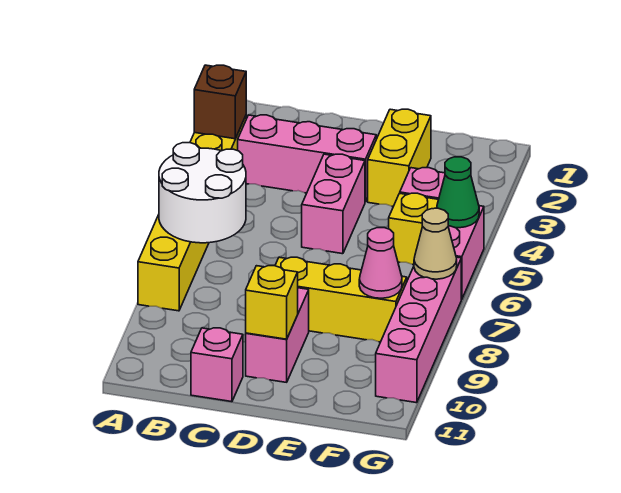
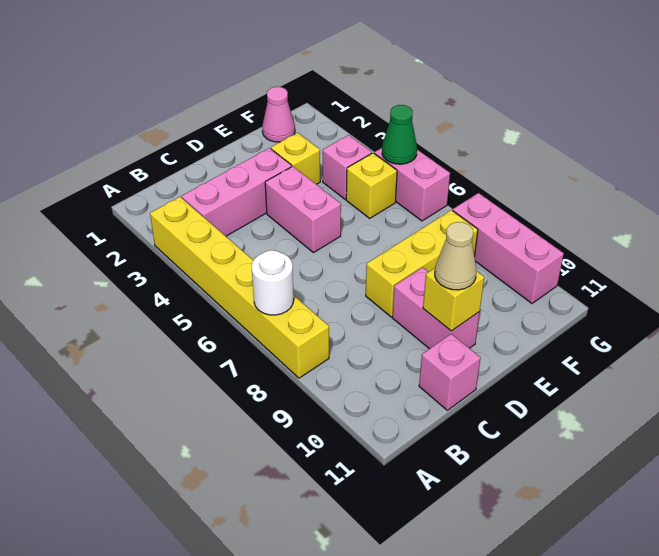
brown brick A3 level 2 -> none
white round brick A6:B7 level 2 -> white round brick A7 level 2
yellow brick E2:E3 level 1 -> yellow brick E3 level 1
pink cone F8 level 2 -> pink cone F1 level 1
pink brick G7:G10 level 1 -> pink brick G8:G10 level 1
tan cone G7 level 2 -> tan cone D10 level 3

